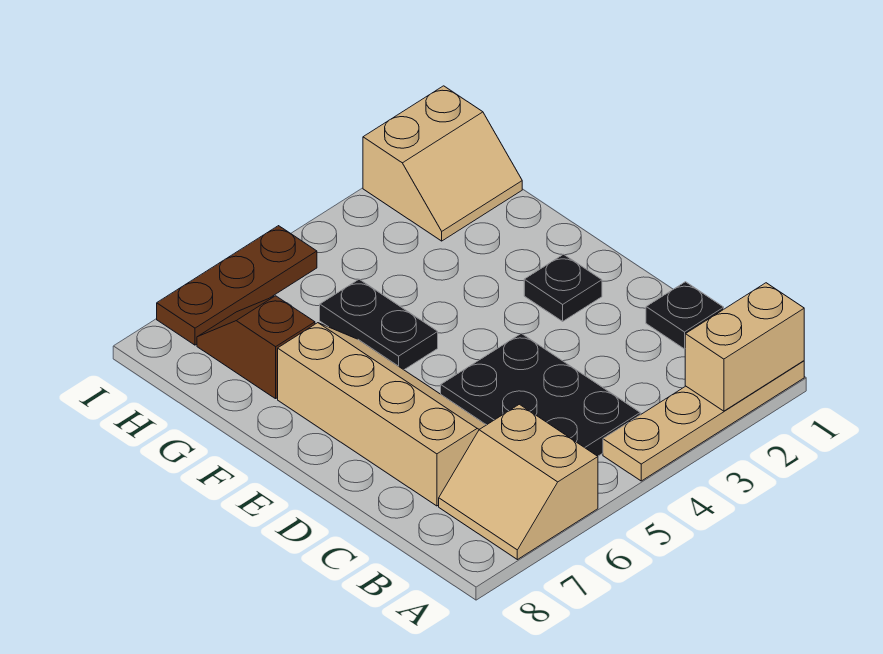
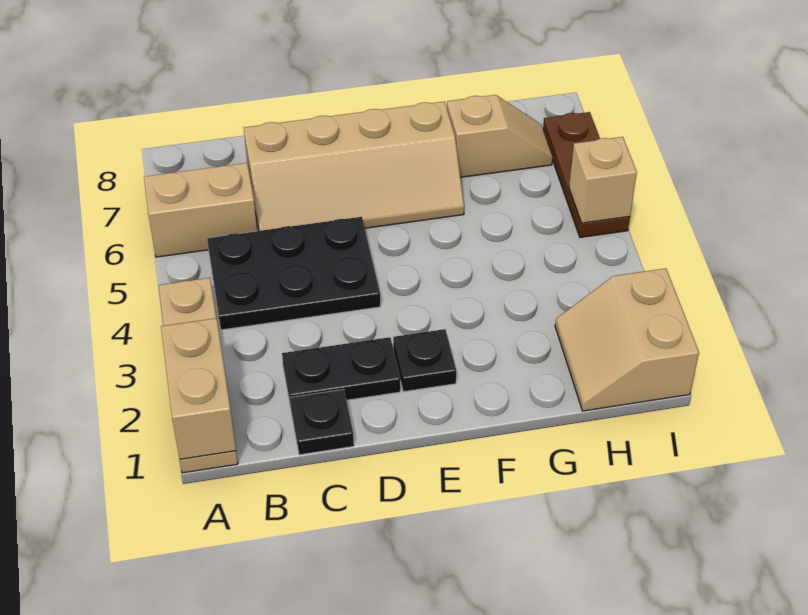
black plate F5:G5 level 1 -> black plate C2:D2 level 1
brown slope G7:H7 level 1 top G -> tan slope G7:H7 level 1 top G
none -> tan brick I5 level 2

